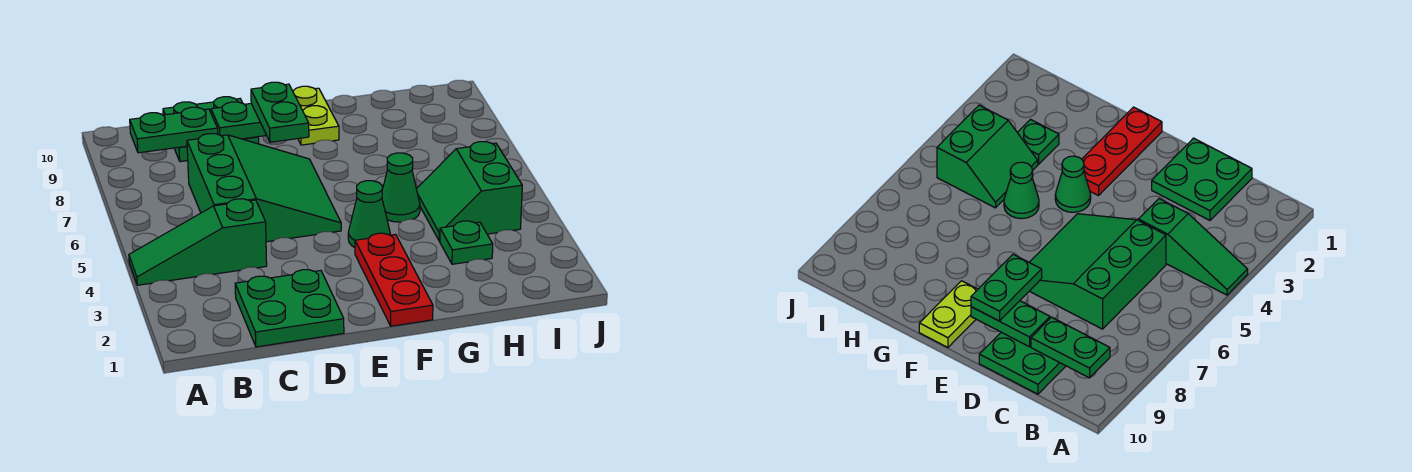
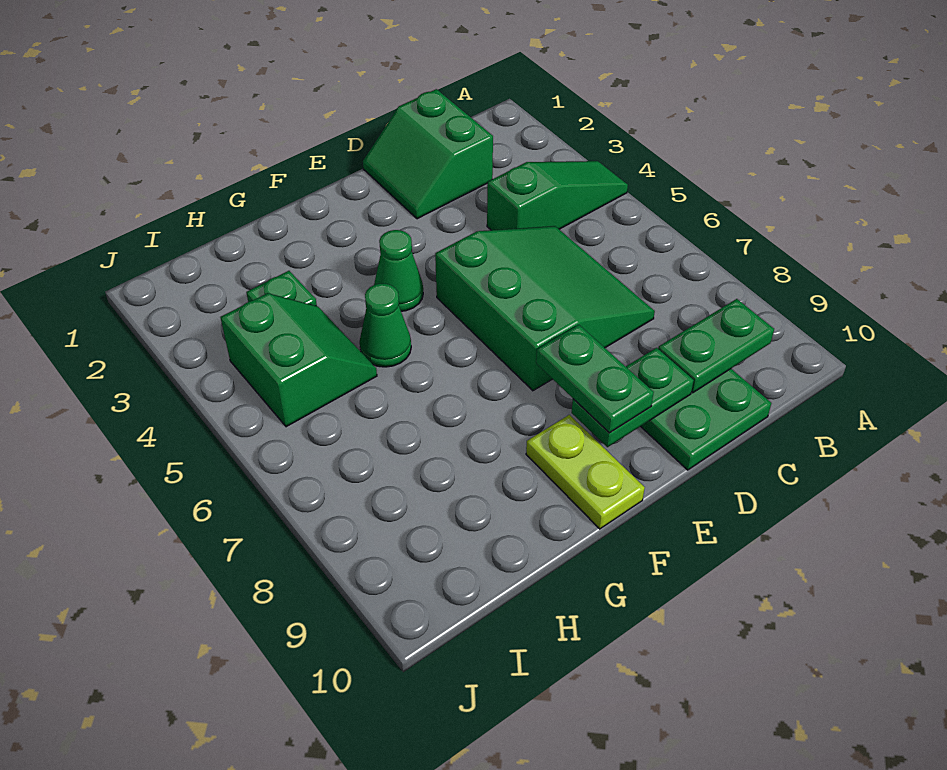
green plate C1:D2 level 1 -> green slope C1:D2 level 1 top C
green slope C5:E7 level 1 top C -> green slope C5:E7 level 1 top E
red plate F1:F3 level 1 -> none

